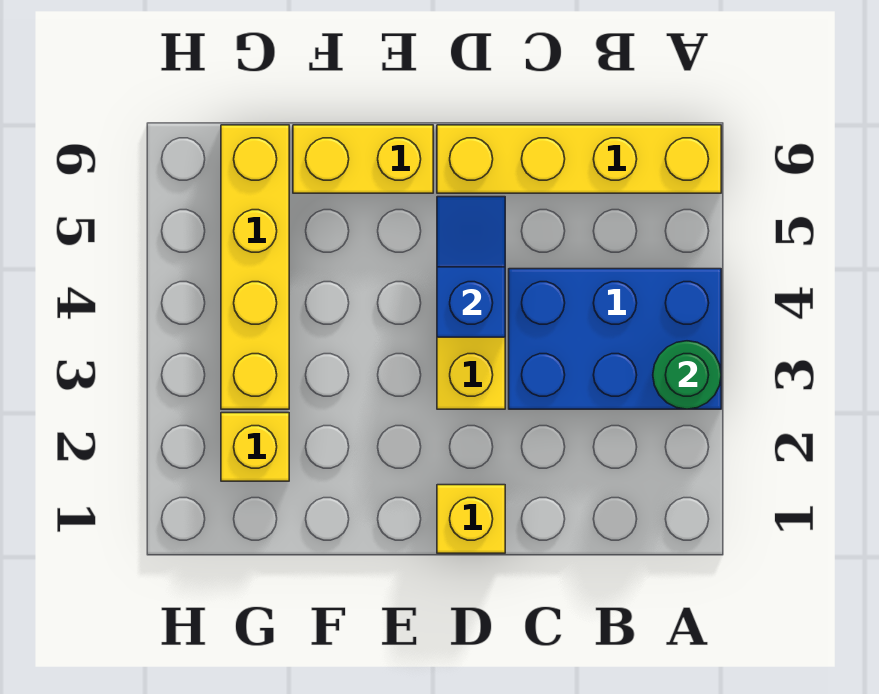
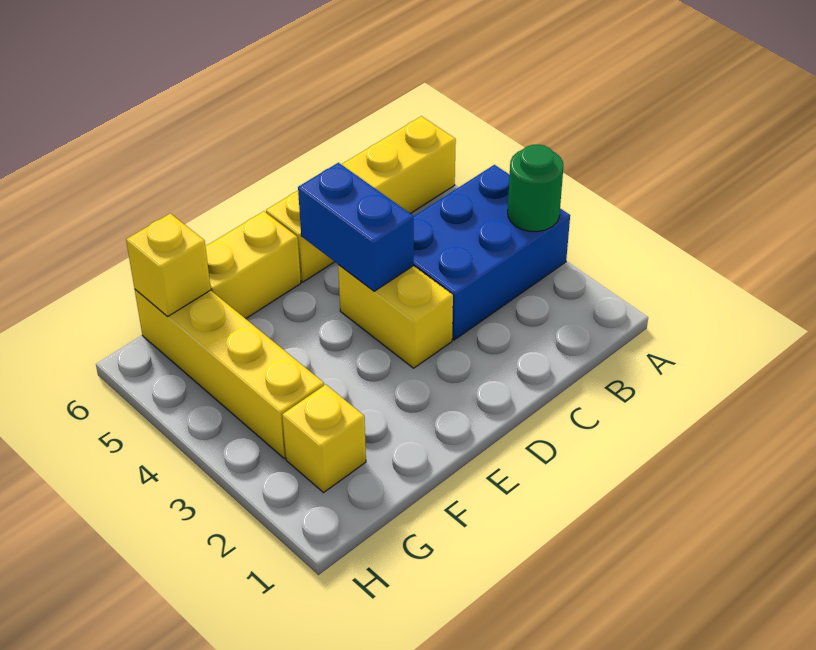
yellow brick D1 level 1 -> yellow brick G6 level 2
blue slope D4:D5 level 2 top 4 -> blue brick D4:D5 level 2

